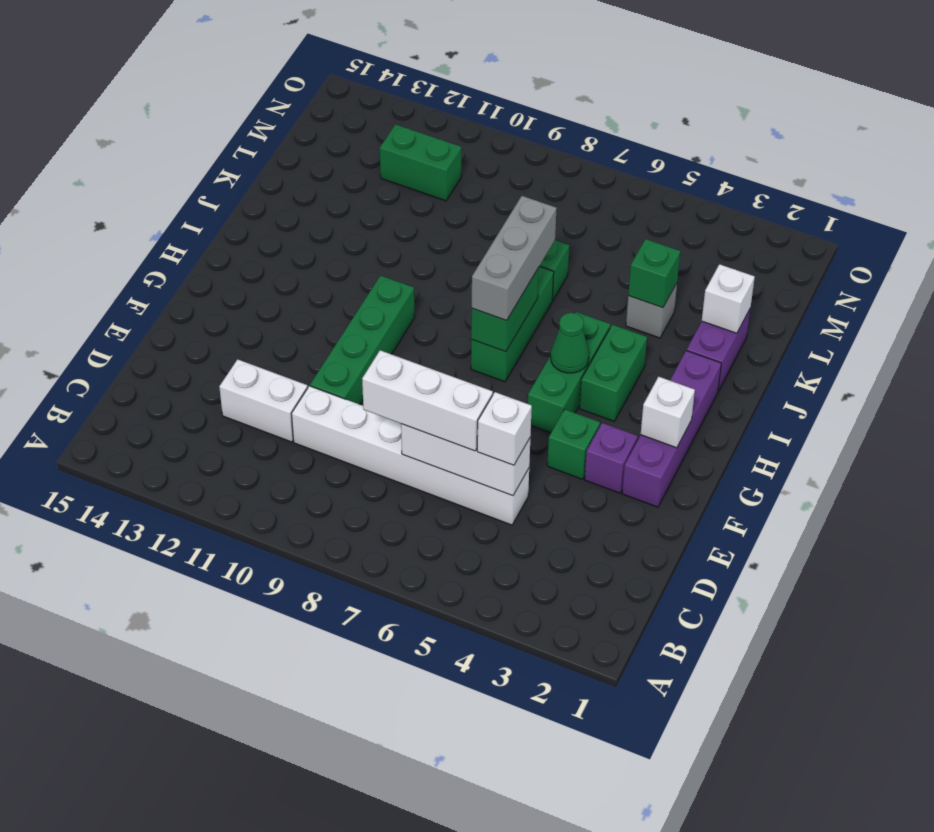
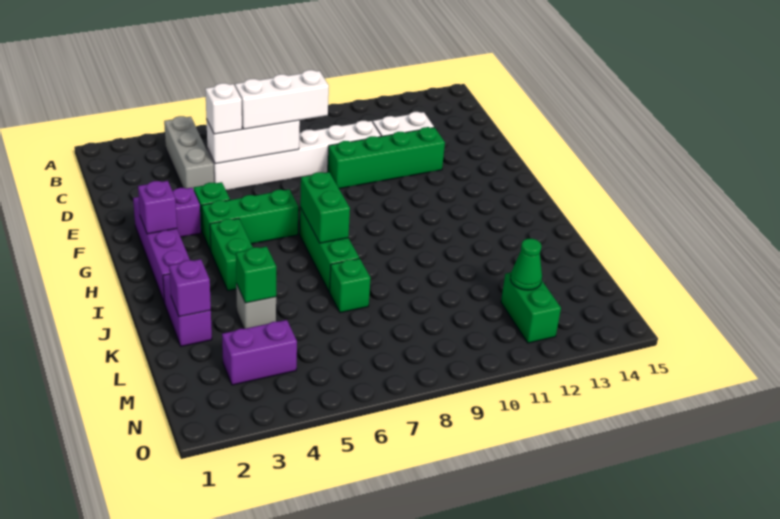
green brick E10:H10 level 1 -> green brick E9:E12 level 1
white brick G2 level 2 -> purple brick G2 level 2
green brick G5:I5 level 1 -> green brick G4:G6 level 1
green cone H5 level 2 -> green cone M12 level 2
grey brick H7:J7 level 3 -> grey brick B4:D4 level 1
white brick K2 level 2 -> purple brick K2 level 2
none -> purple brick M3:M4 level 1
green brick M11:M12 level 1 -> green brick M12:N12 level 1

